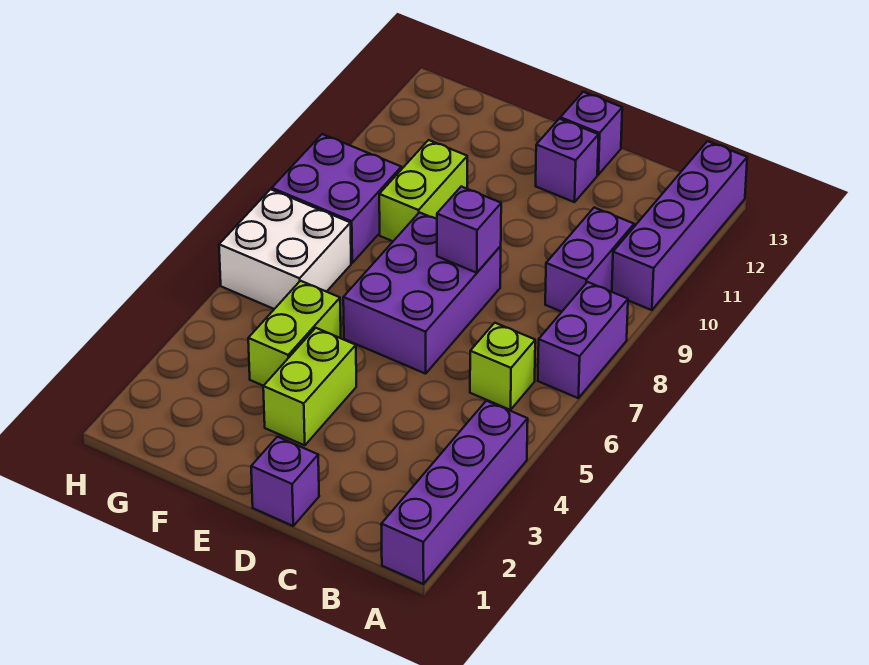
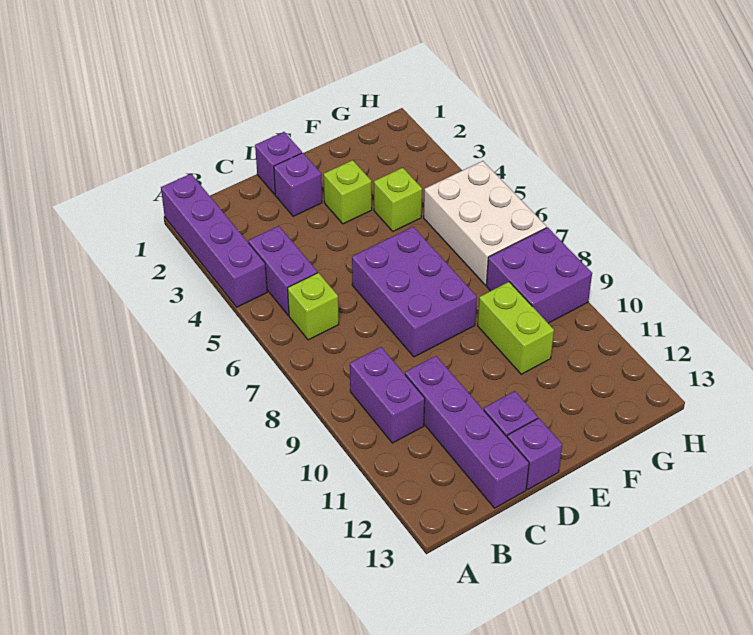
purple brick A7:A8 level 1 -> purple brick B4:B5 level 1
purple brick A10:A13 level 1 -> purple brick C10:C13 level 1
purple brick D8 level 2 -> purple brick D2 level 1
lime brick E3:E4 level 1 -> lime brick E3 level 1
lime brick F4:F5 level 1 -> lime brick F4 level 1
white brick G6:H7 level 1 -> white brick G5:H7 level 1

